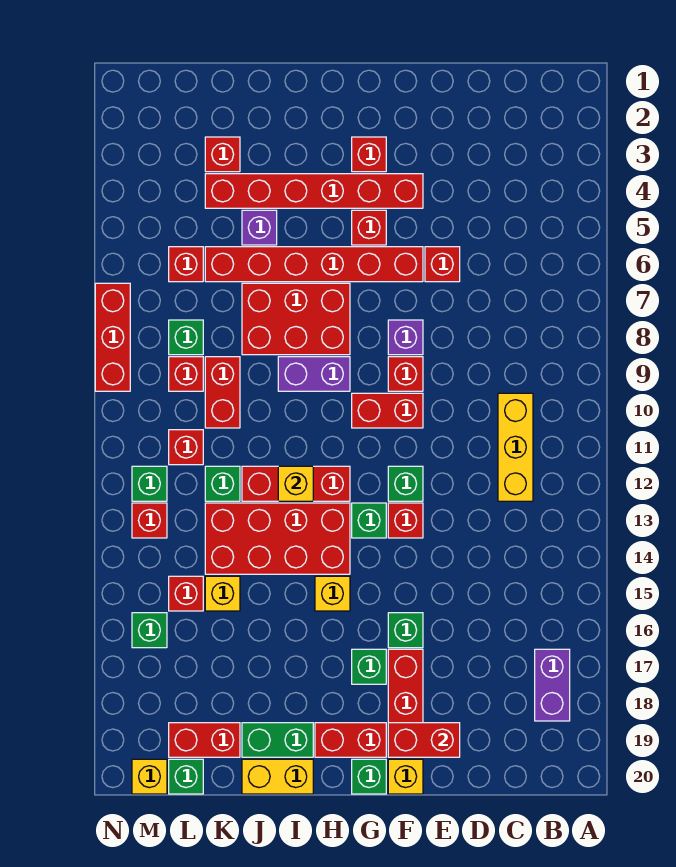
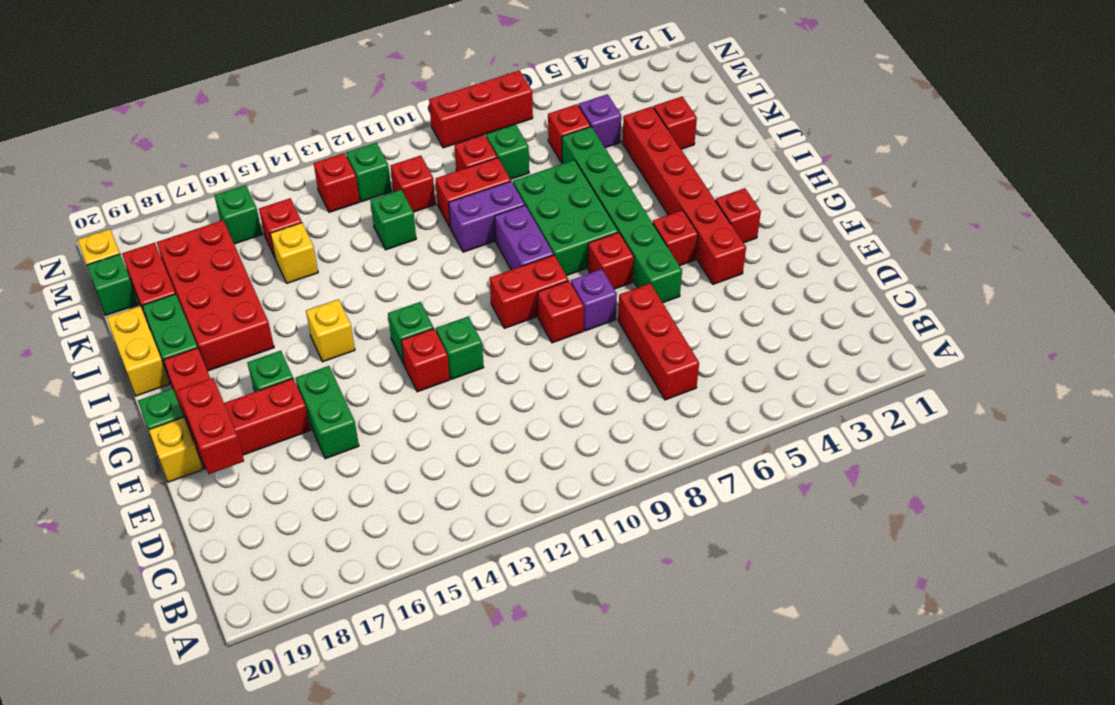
purple brick B17:B18 level 1 -> purple brick J9:J10 level 1
yellow brick C10:C12 level 1 -> none
red brick E6 level 1 -> red brick G7 level 1
red brick F6:K6 level 1 -> green brick F6:K6 level 1
red brick F10:G10 level 1 -> red brick G9:G10 level 1
green brick F16 level 1 -> green brick E16:F16 level 1
red brick H7:J8 level 1 -> green brick H7:J8 level 1
red brick H12:J12 level 1 -> red brick C7:E7 level 1
red brick H13:K14 level 1 -> red brick I17:L18 level 1
yellow brick I12 level 2 -> none
purple brick J5 level 1 -> purple brick L5 level 1

